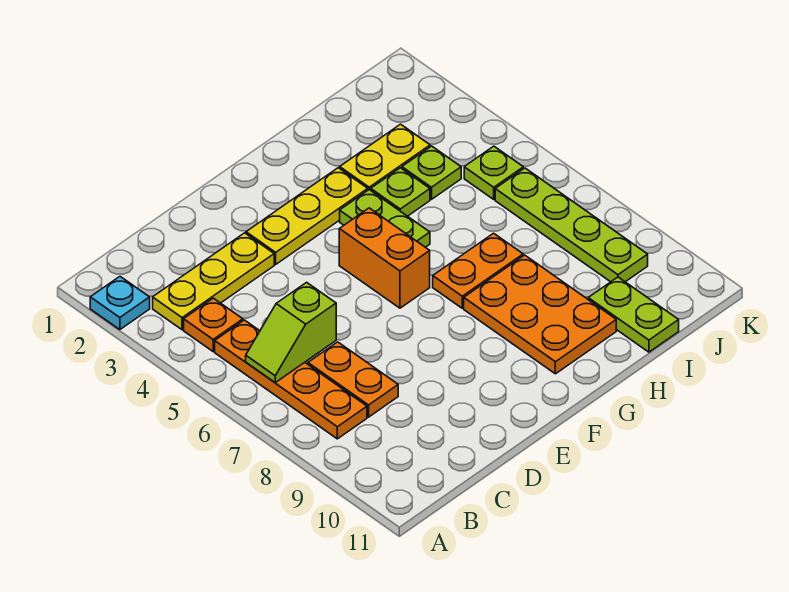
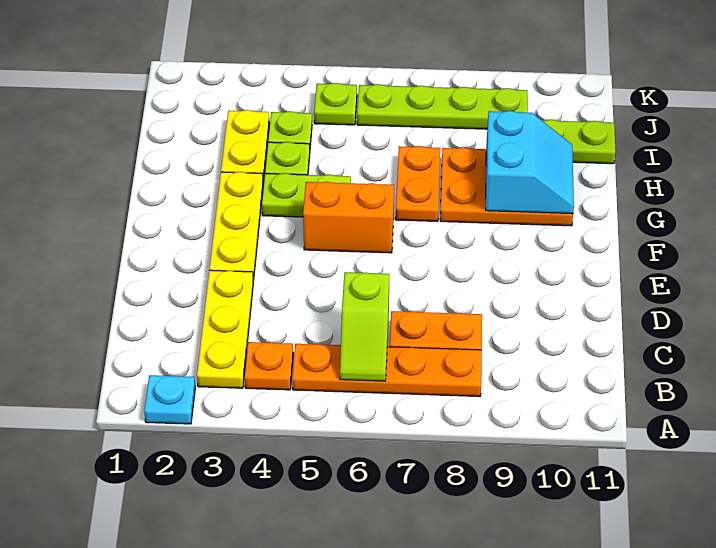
none -> cyan slope G9:H10 level 2 top 9

